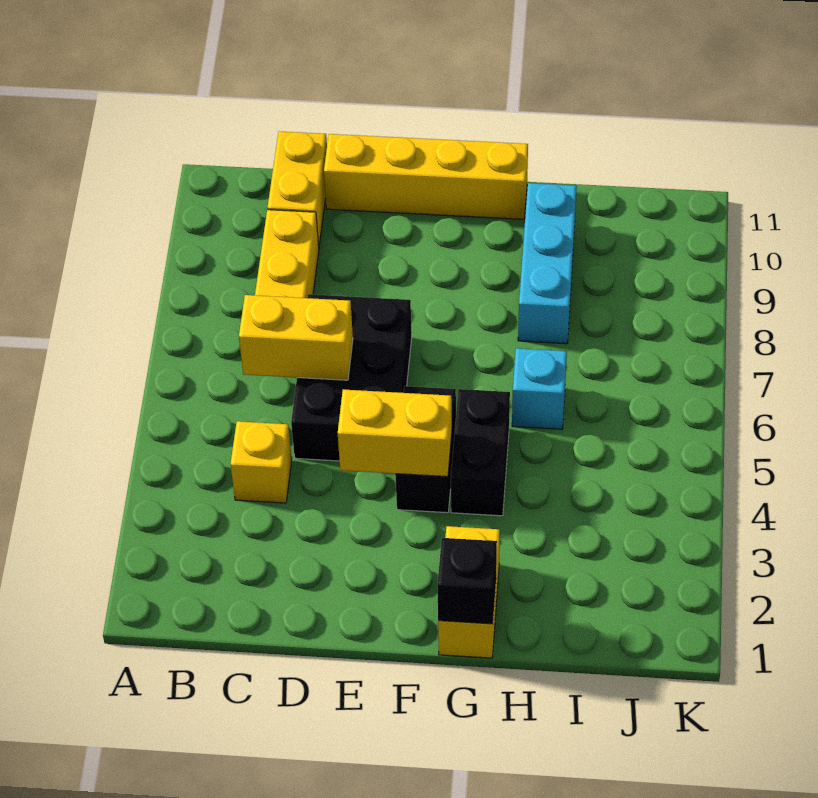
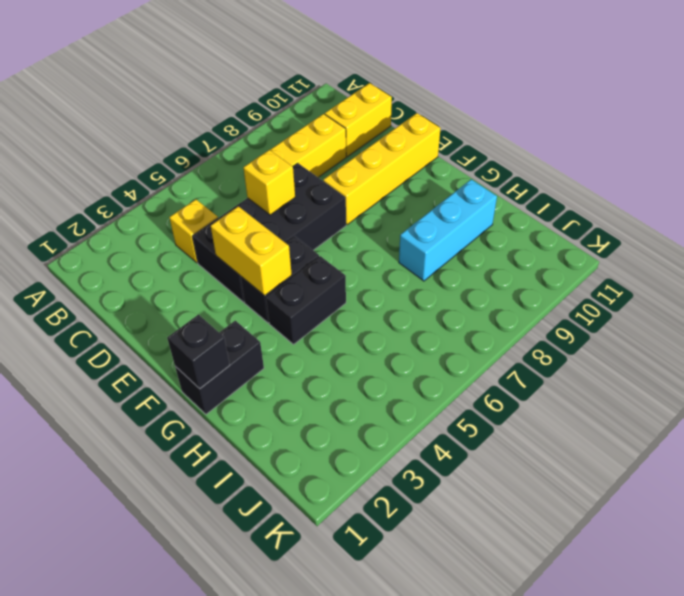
yellow brick C6:D6 level 2 -> yellow brick D6 level 2
black brick D5:E7 level 1 -> black brick D4:E7 level 1
yellow brick D11:G11 level 1 -> yellow brick E8:E11 level 1
yellow brick G1:G2 level 1 -> black brick G1:G2 level 1
cyan brick H6 level 1 -> none

